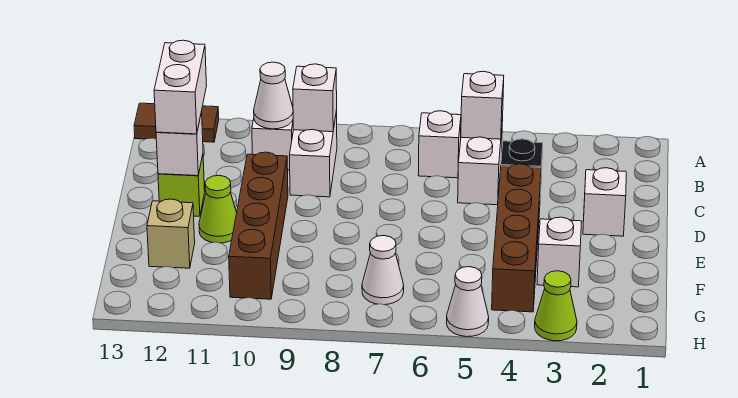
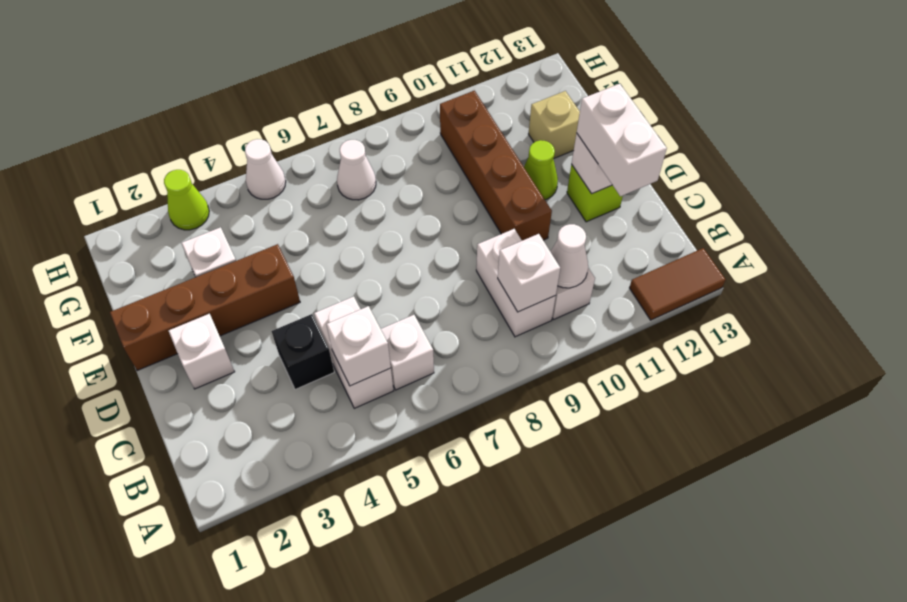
brown brick D4:G4 level 1 -> brown brick E1:E4 level 1

